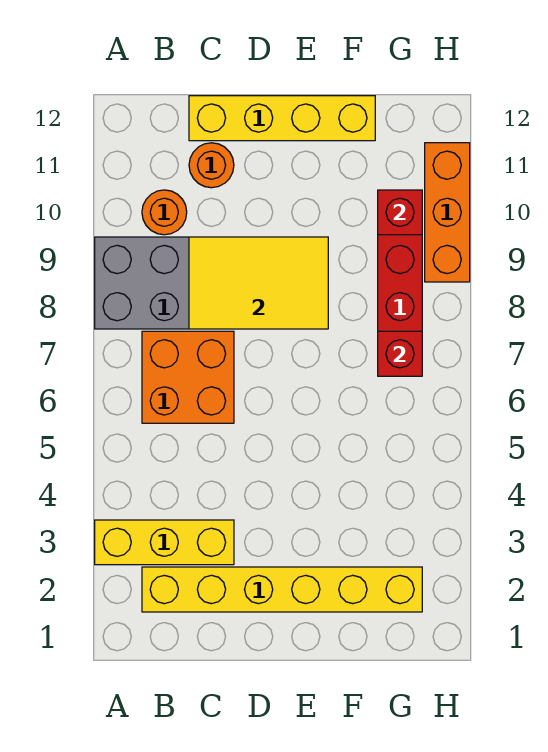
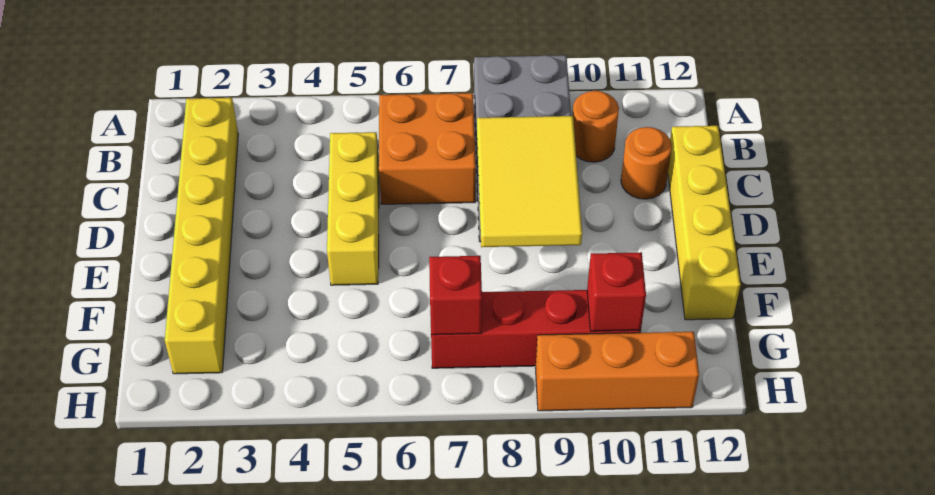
yellow brick A3:C3 level 1 -> yellow brick C5:E5 level 1

